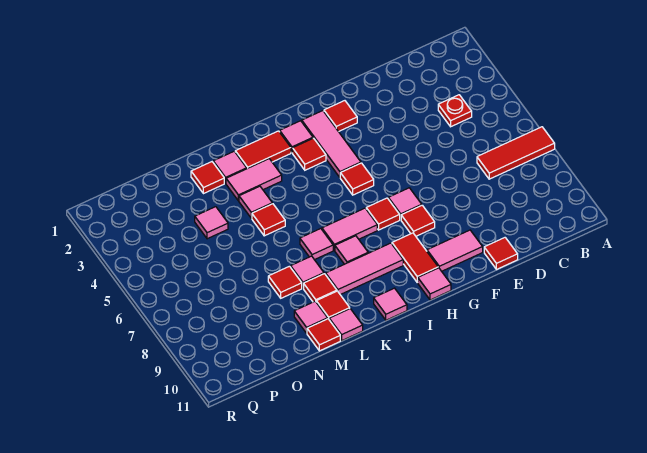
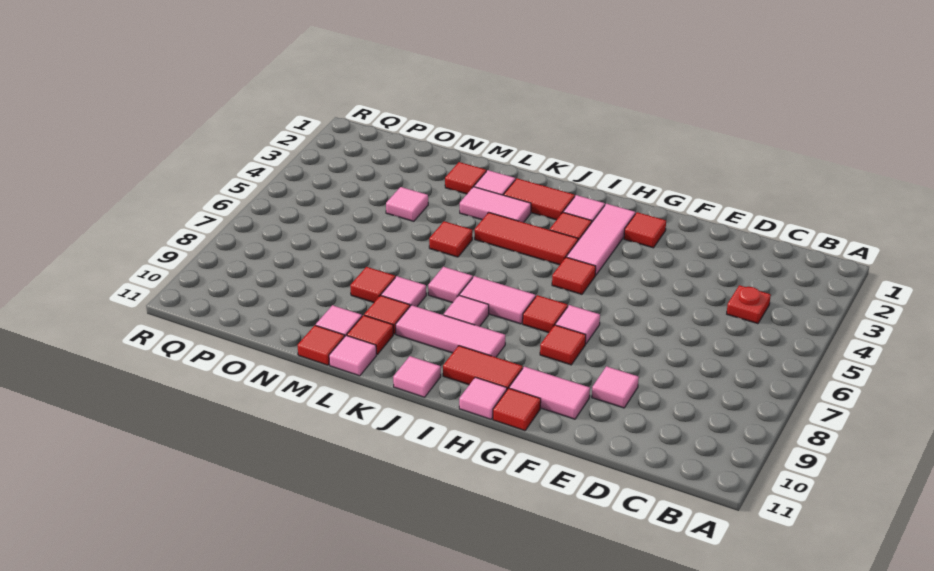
red tile A7:C7 level 1 -> red tile I4:K4 level 1
red tile E11 level 1 -> red tile G11 level 1
red tile H9:H10 level 1 -> red tile H10:I10 level 1
pink tile L4 level 1 -> pink tile E9 level 1

